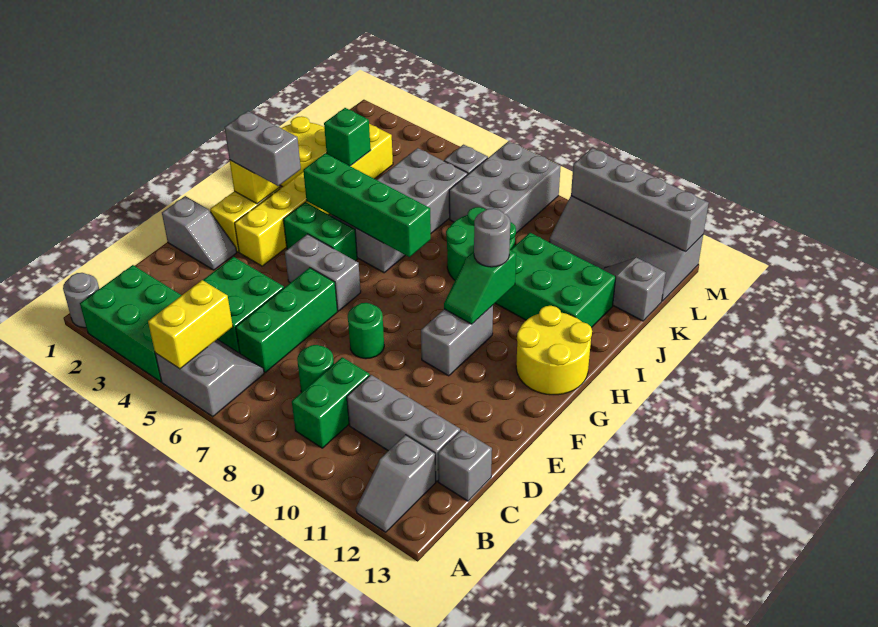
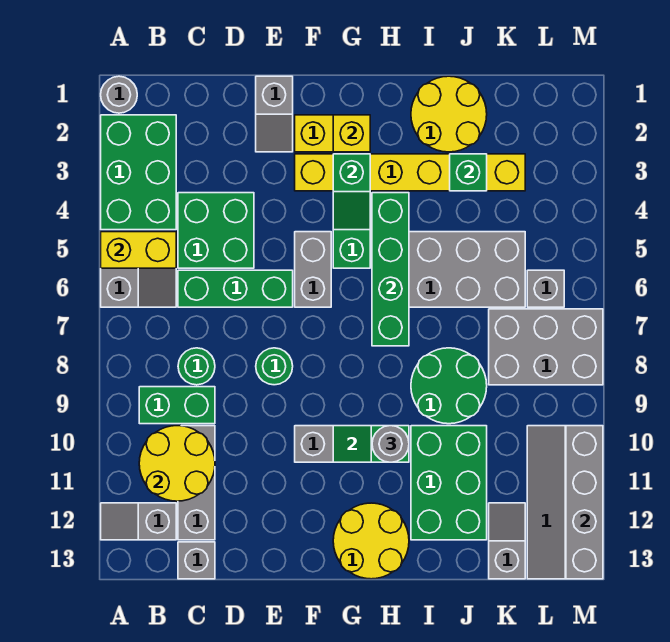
none -> yellow round brick B10:C11 level 2
grey brick G2:G3 level 3 -> none
none -> green slope G3:G4 level 2 top 3

